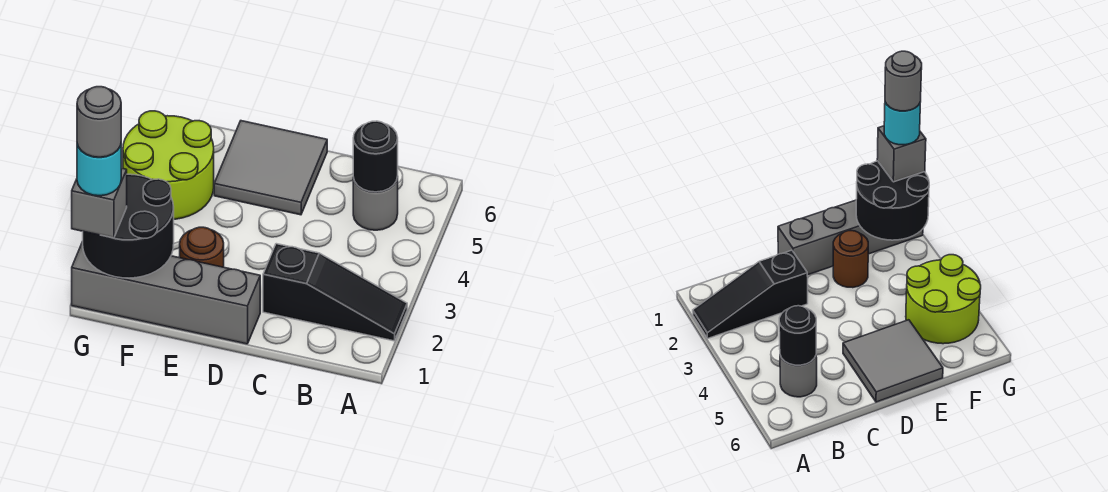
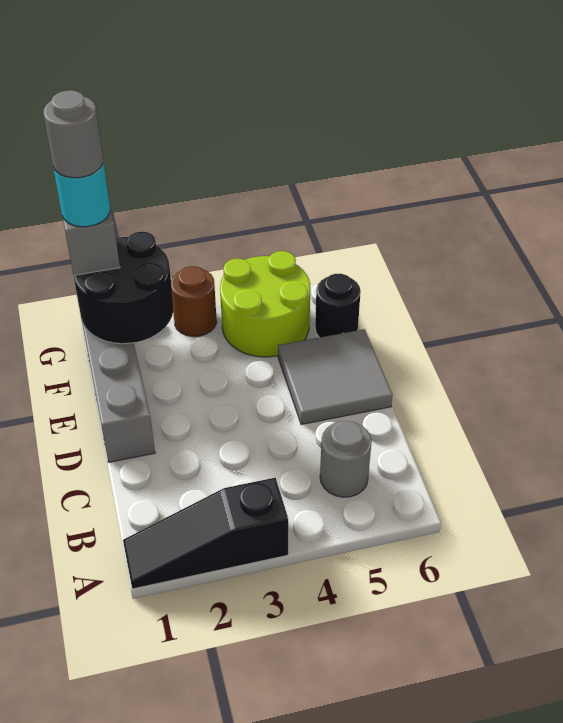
black slope A2:C2 level 1 top C -> black slope A1:A3 level 1 top 3
black round brick B5 level 2 -> black round brick F6 level 1
brown round brick E2 level 1 -> brown round brick G3 level 1

